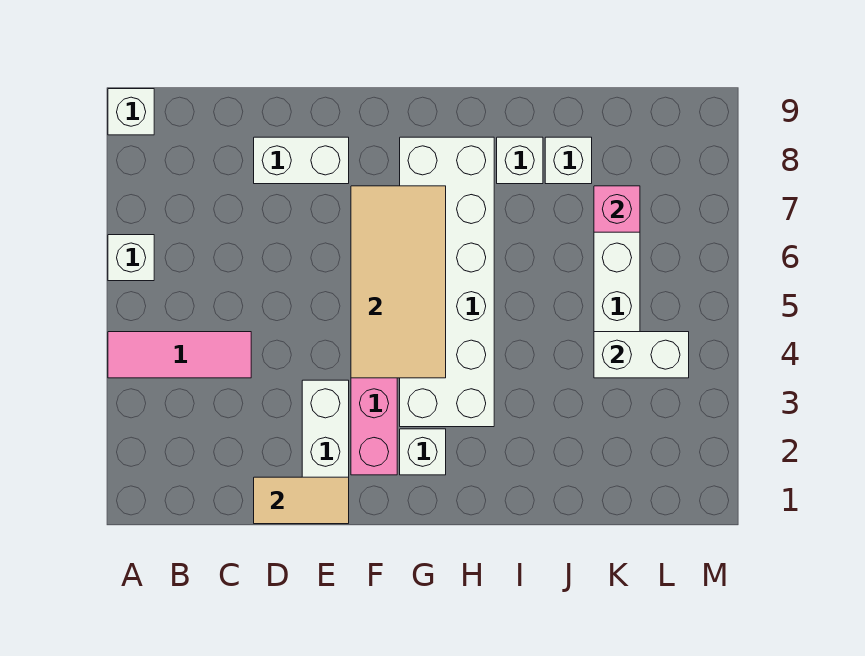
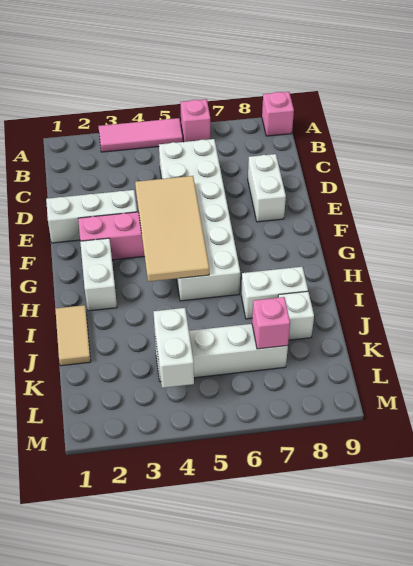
pink tile A4:C4 level 1 -> pink tile A3:A5 level 1
white brick A6 level 1 -> pink brick A6 level 1
white brick A9 level 1 -> pink brick A9 level 1
tan tile D1:E1 level 2 -> tan tile I1:J1 level 1
tan tile F4:G7 level 2 -> tan tile E4:H5 level 2
white brick G2 level 1 -> white brick G2:H2 level 1
white brick G3:H8 level 1 -> white brick C5:H6 level 1
white brick I8 level 1 -> white brick I7:I8 level 1

